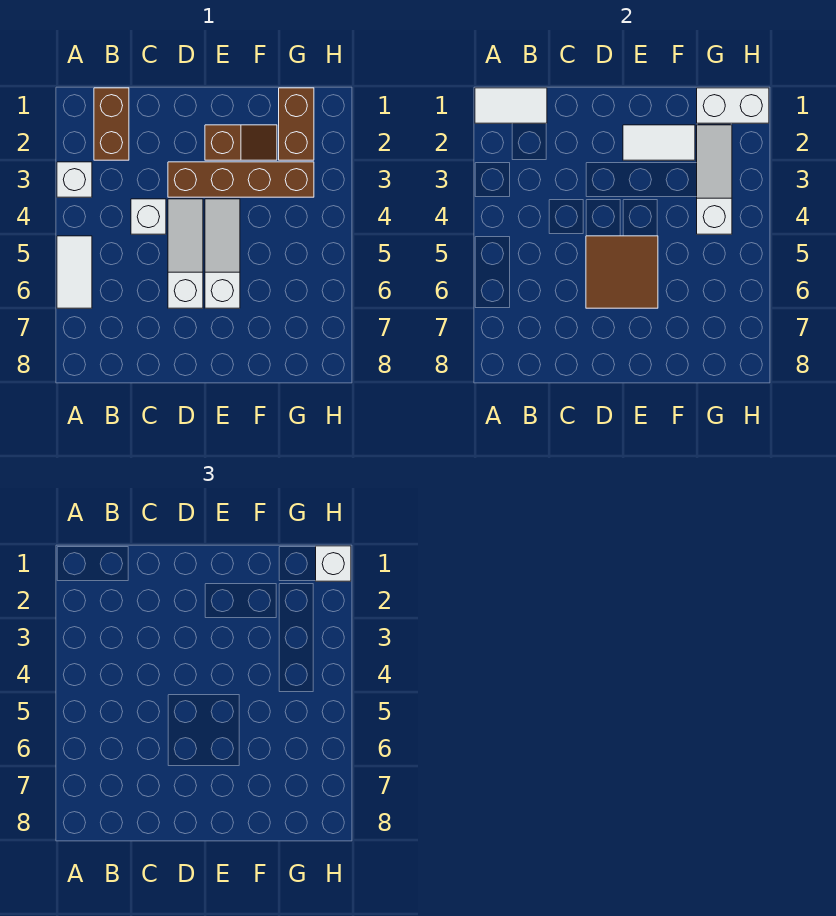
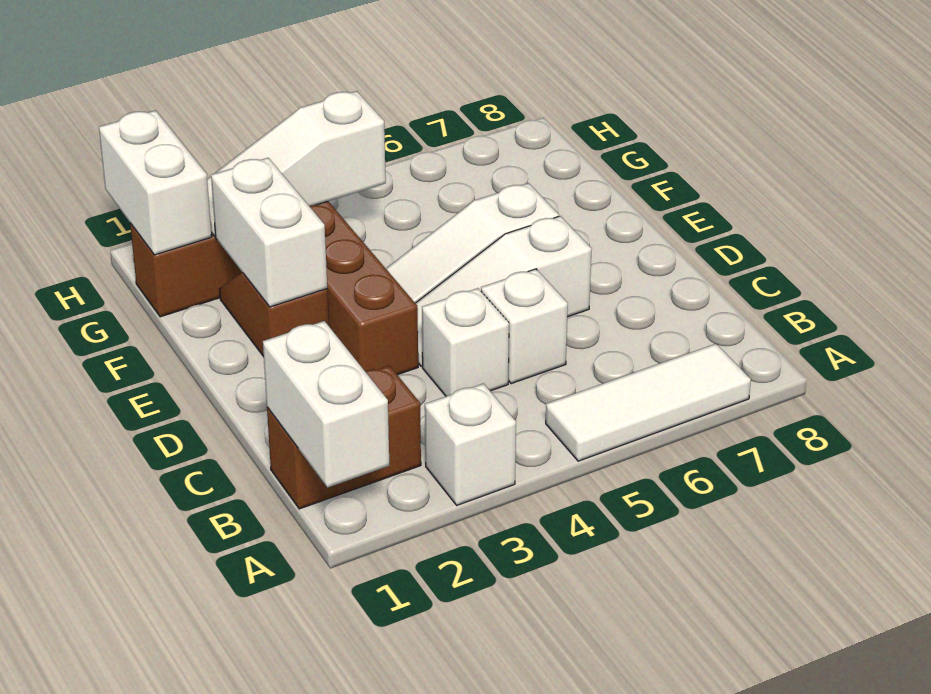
white tile A1:B1 level 2 -> white brick A1:B1 level 2
white tile A5:A6 level 1 -> white tile A5:A7 level 1
brown tile D5:E6 level 2 -> none
white tile E2:F2 level 2 -> white brick E2:F2 level 2
white brick H1 level 3 -> white brick C5 level 1

